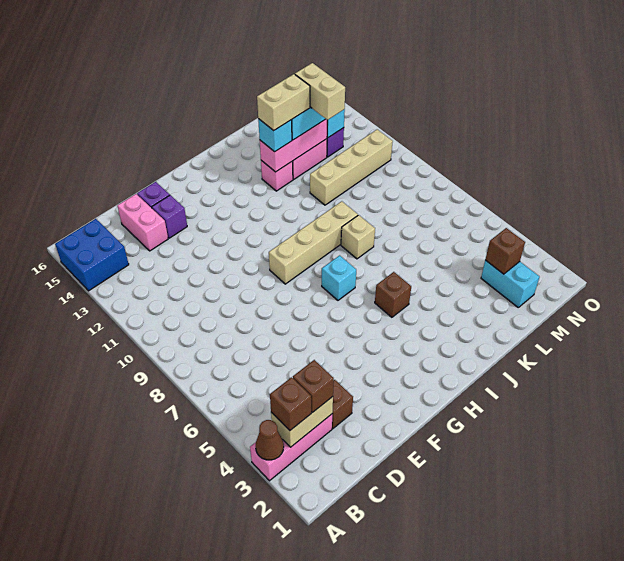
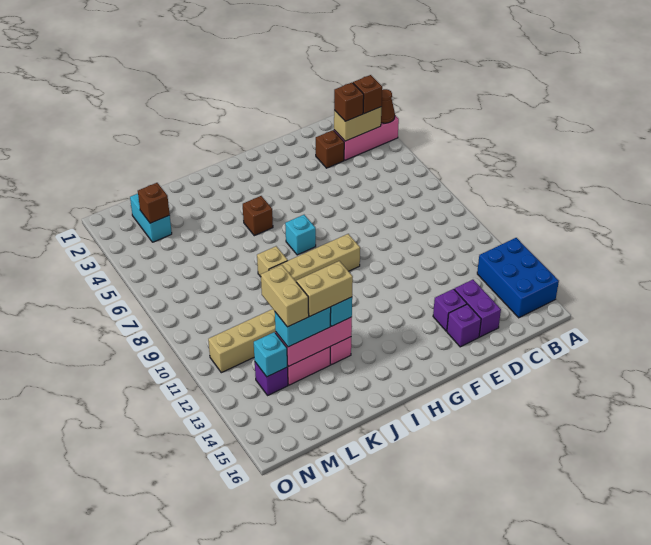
blue brick A14:B15 level 1 -> blue brick A13:B15 level 1
pink brick D14:D15 level 1 -> purple brick D14:D15 level 1

